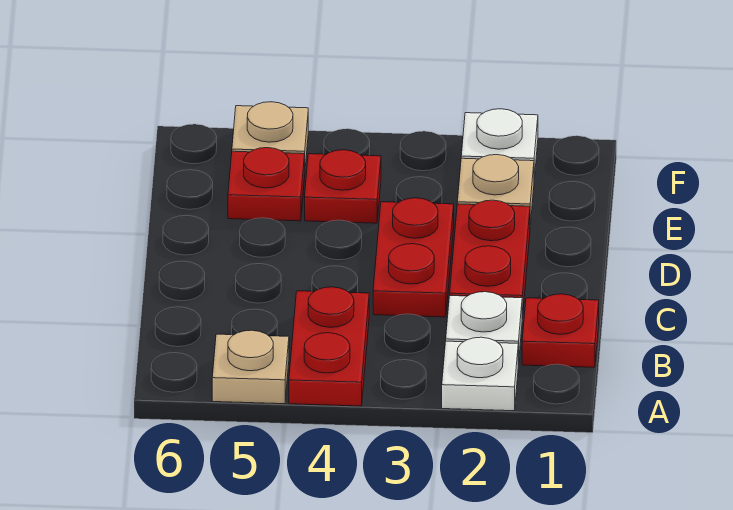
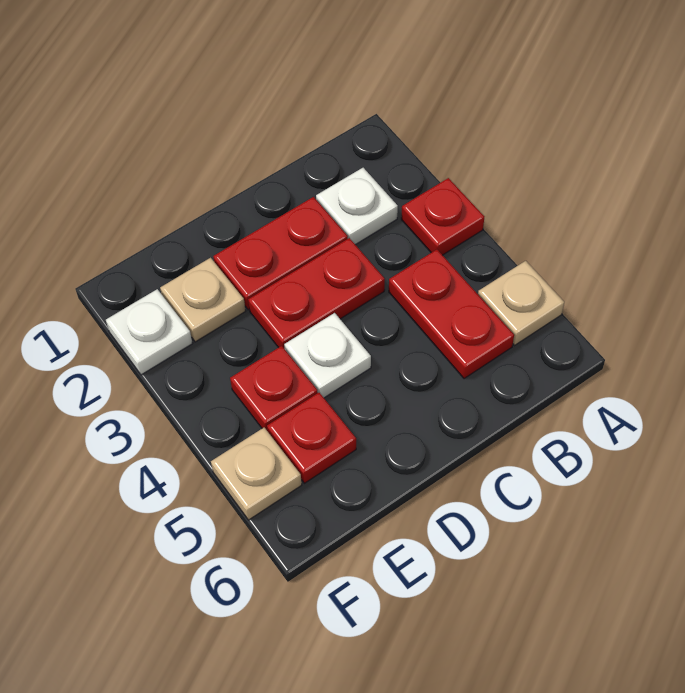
white plate A2 level 1 -> white plate D4 level 1
red plate A4:B4 level 1 -> red plate B4:B5 level 1
red plate B1 level 1 -> red plate A3 level 1

